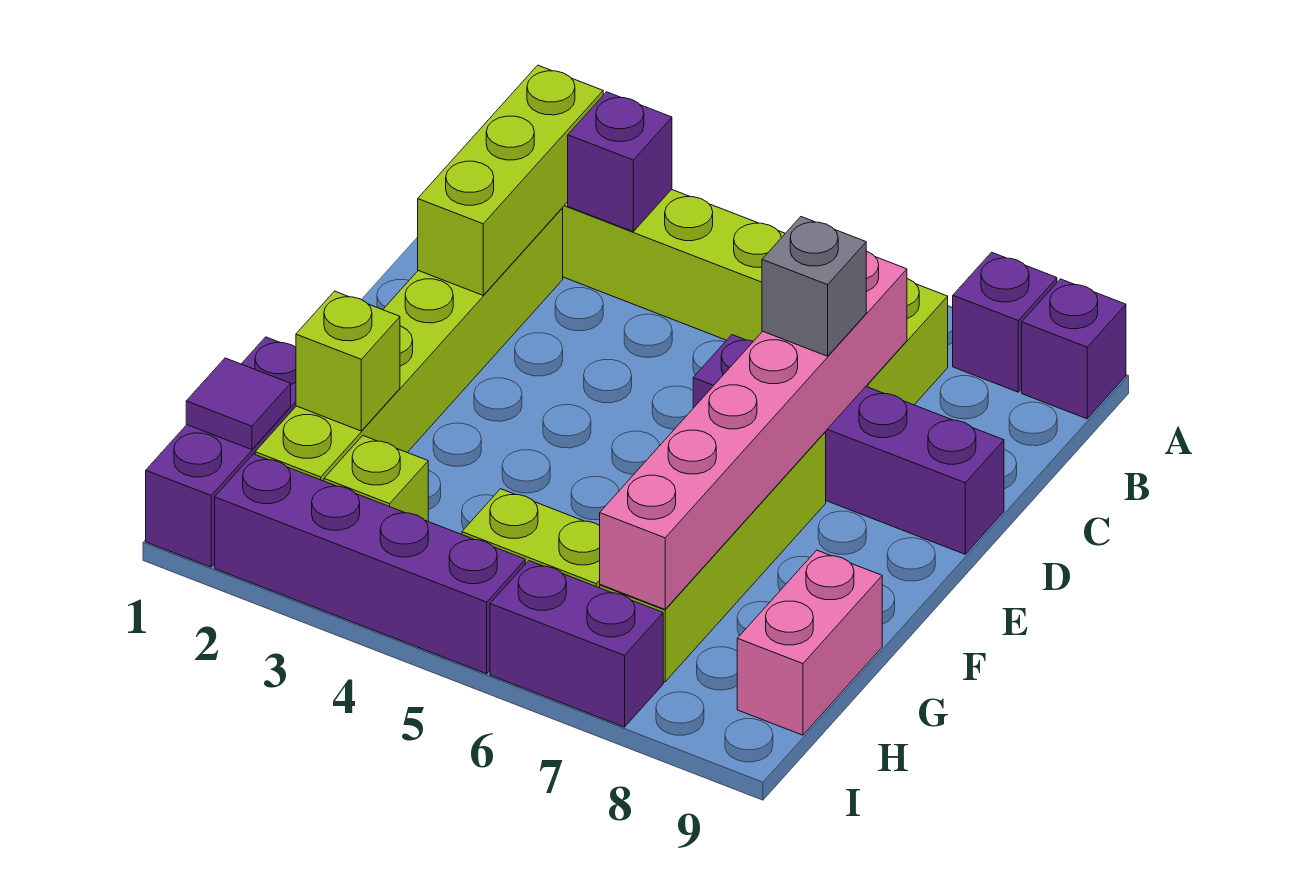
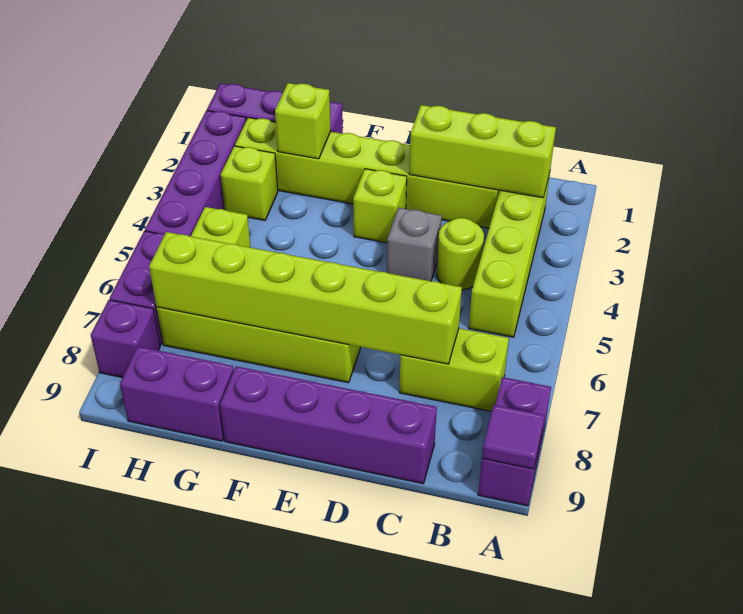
purple brick B3 level 2 -> purple brick I8 level 1
none -> lime round brick C4 level 1
pink brick C7:H7 level 2 -> lime brick C7:H7 level 2
purple brick D6:D9 level 1 -> purple brick C9:F9 level 1
grey brick D7 level 3 -> grey brick D4 level 1
none -> lime brick E3 level 1
pink brick G9:H9 level 1 -> purple brick G9:H9 level 1
purple tile H1 level 2 -> purple tile A9 level 2

